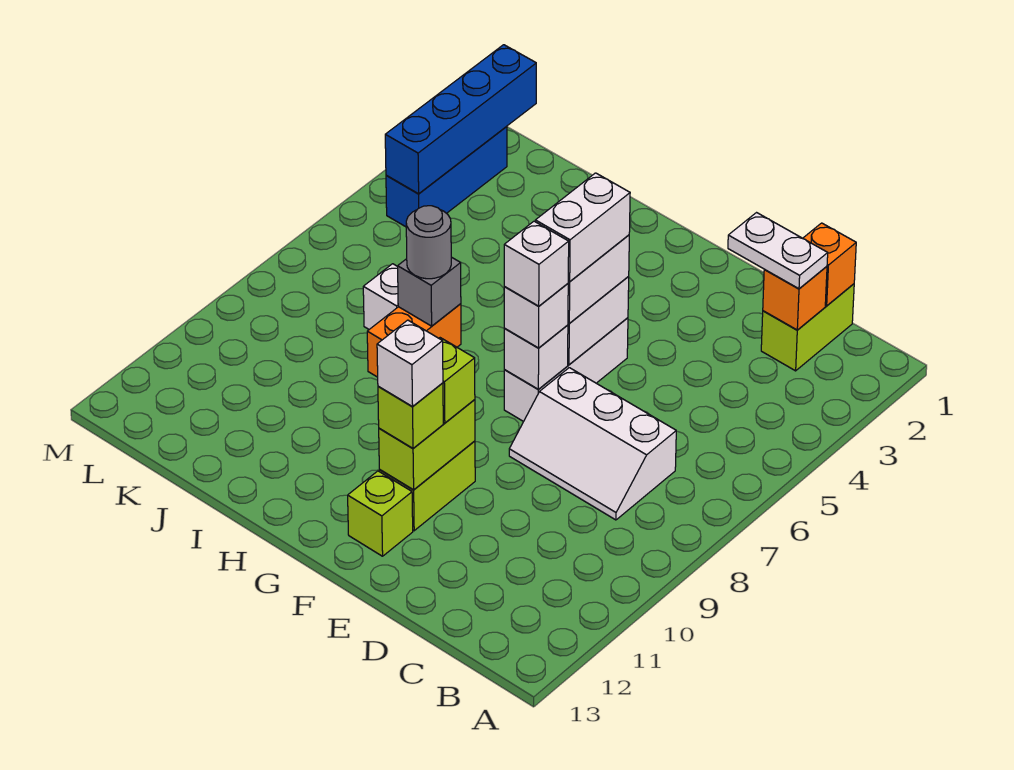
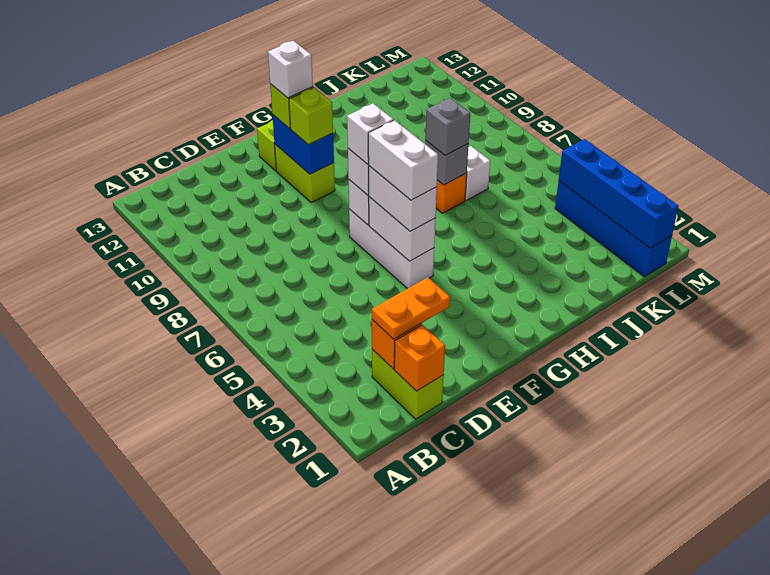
white plate C2:D2 level 3 -> orange plate C2:D2 level 3
white slope C7:E8 level 1 top 7 -> none
lime brick F10:F11 level 2 -> blue brick F10:F11 level 2
grey round brick I7 level 3 -> grey brick I7 level 3
blue brick L2:L4 level 1 -> blue brick L1:L4 level 1

